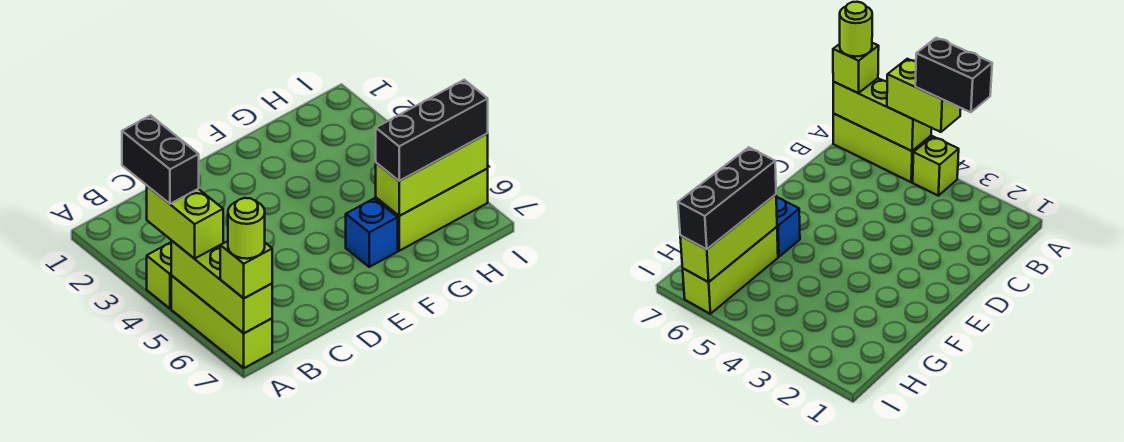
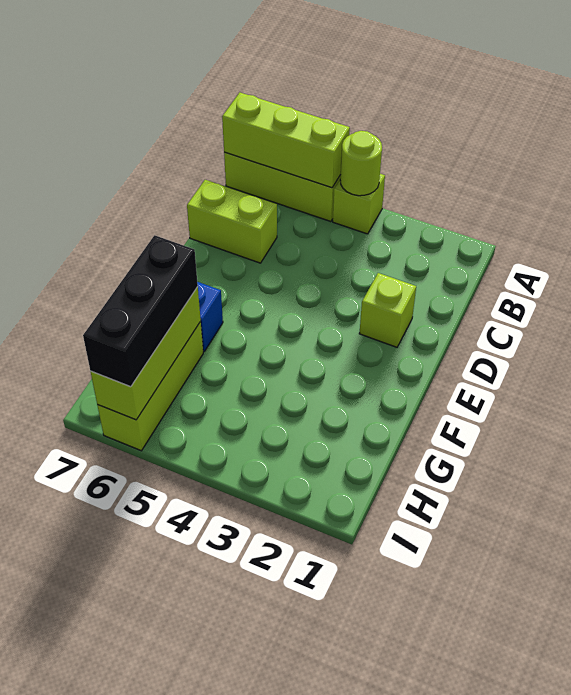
black brick A3:A4 level 4 -> none
lime brick A4:A5 level 3 -> lime brick C6:C7 level 1
lime brick A7 level 3 -> lime brick D2 level 1
lime round brick A7 level 4 -> lime round brick A4 level 2

